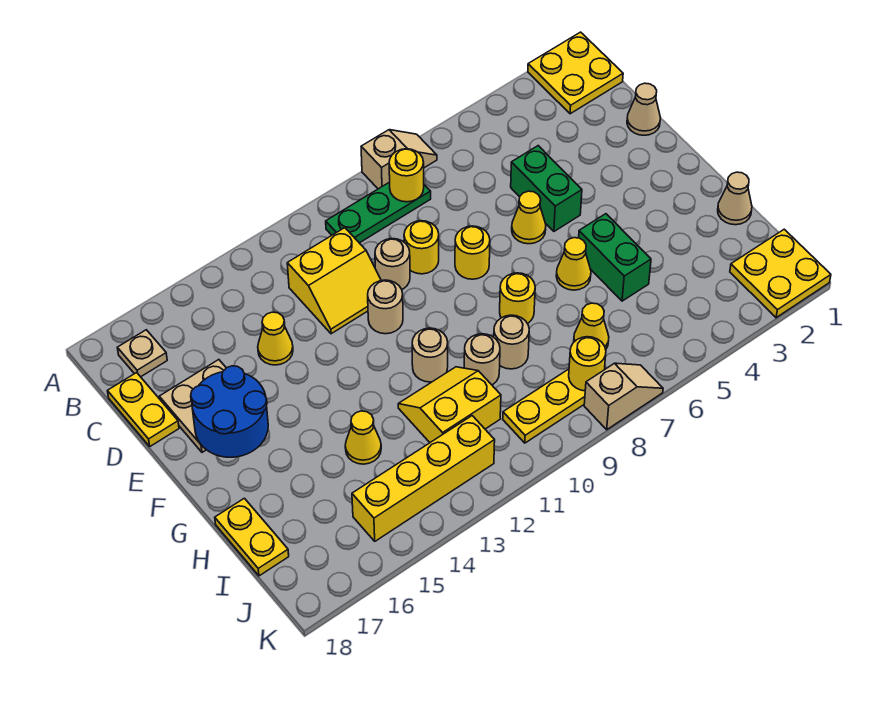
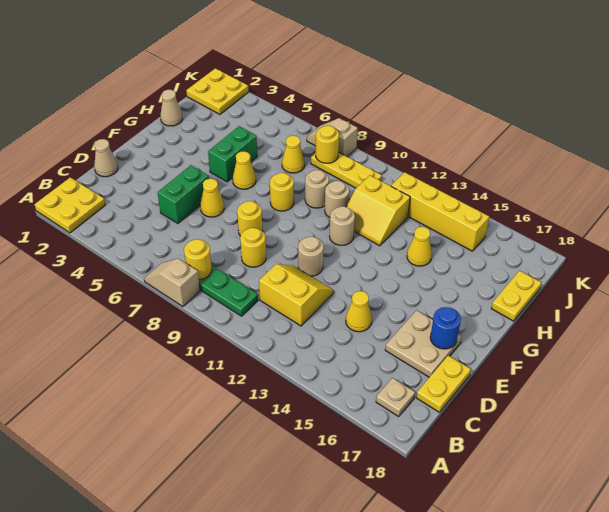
tan round brick D10 level 1 -> none
blue round brick E16:F17 level 2 -> blue round brick E17 level 2

